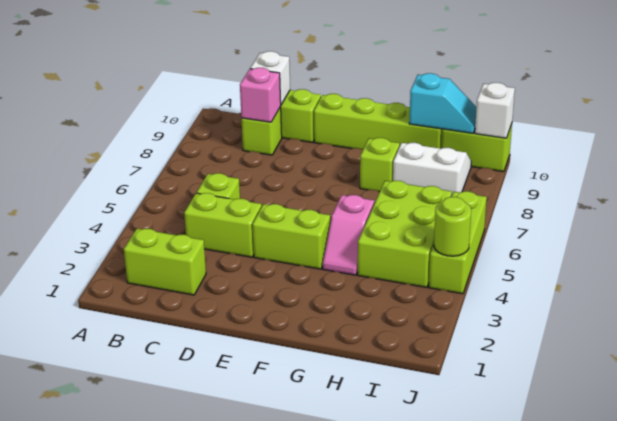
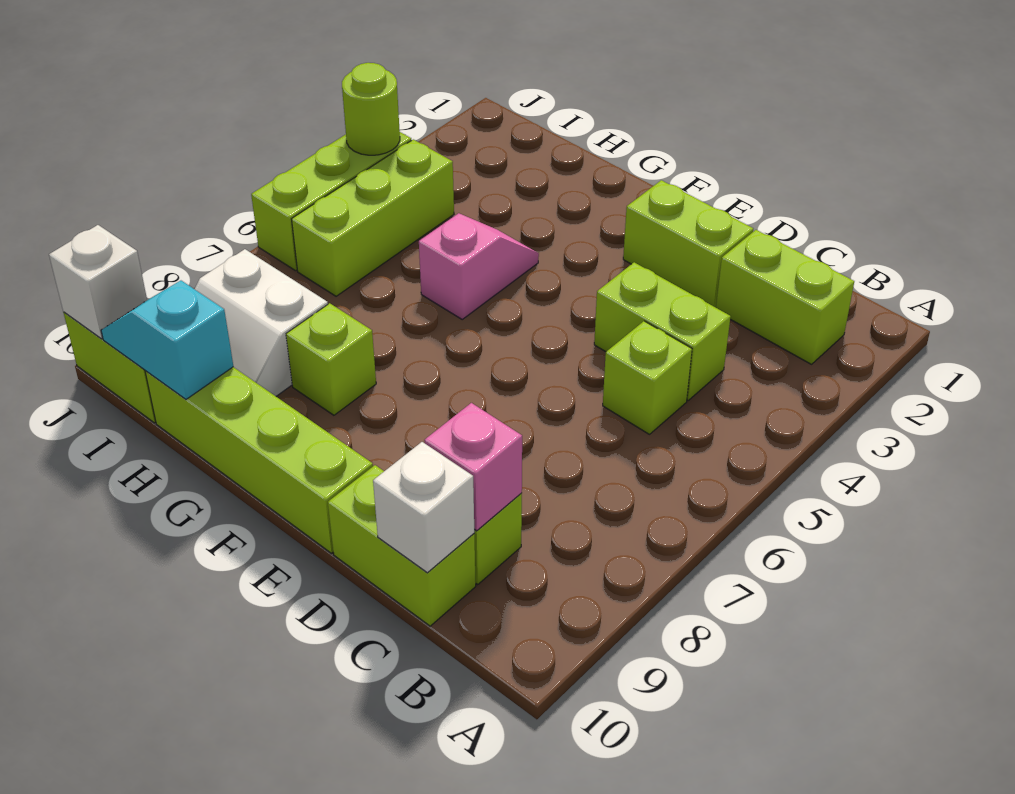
lime brick E4:F4 level 1 -> lime brick D2:E2 level 1
lime brick H4:I6 level 1 -> lime brick I4:I6 level 1

